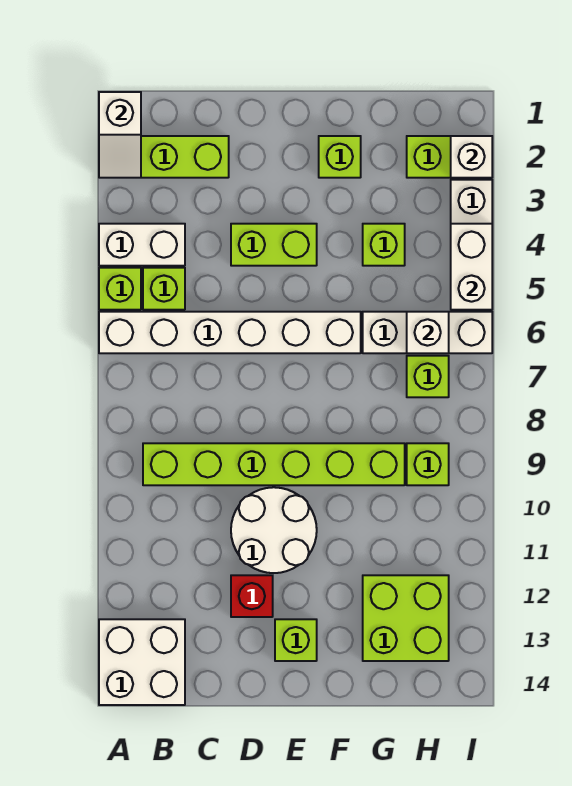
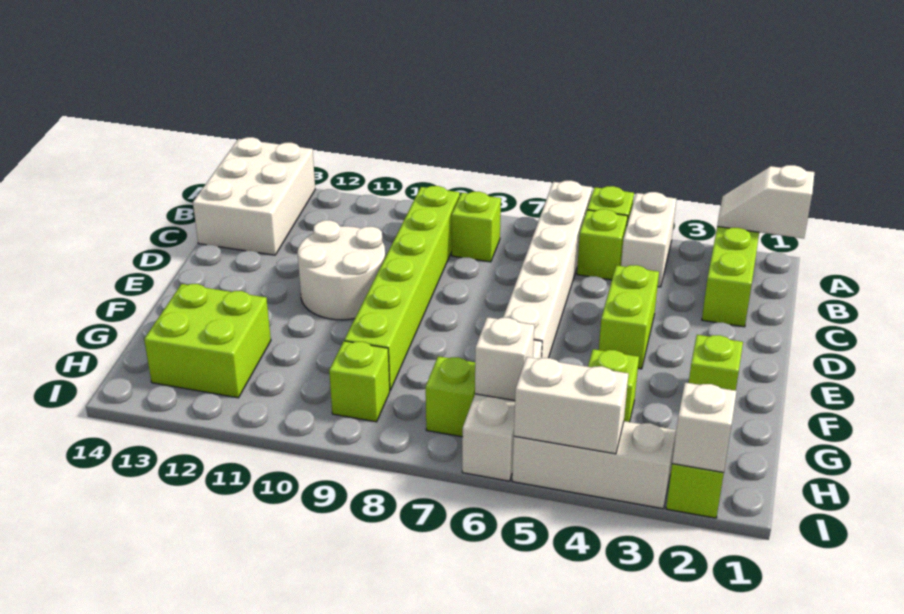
white brick A13:B14 level 1 -> white brick A13:C14 level 1
red brick D12 level 1 -> none
lime brick E13 level 1 -> lime brick B8 level 1

